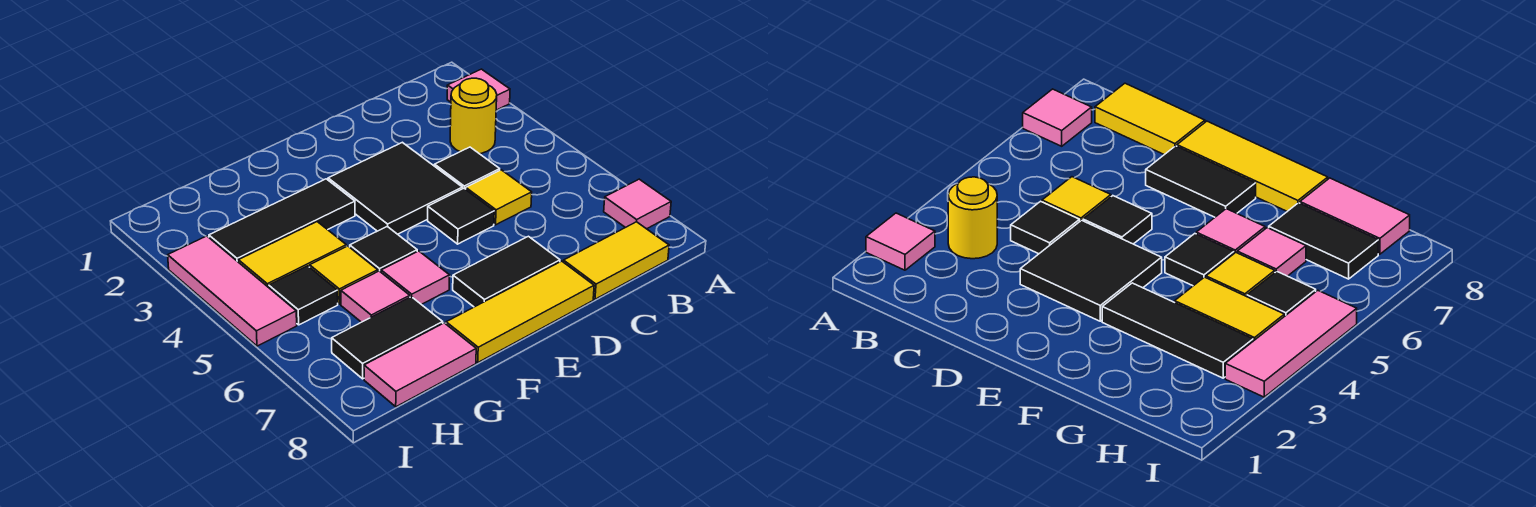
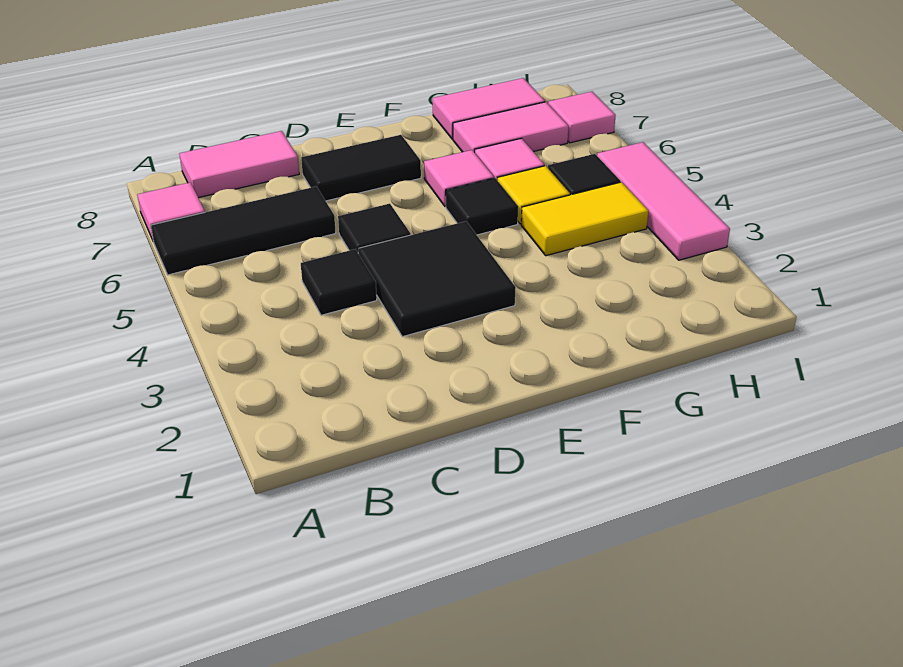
pink tile A2 level 1 -> pink tile I7 level 1
yellow round brick B3 level 1 -> none
yellow tile B8:C8 level 1 -> pink tile B8:C8 level 1
yellow tile C5 level 1 -> none
yellow tile D8:F8 level 1 -> none
black tile F3:H3 level 1 -> black tile A6:C6 level 1
black tile G7:H7 level 1 -> pink tile G7:H7 level 1

